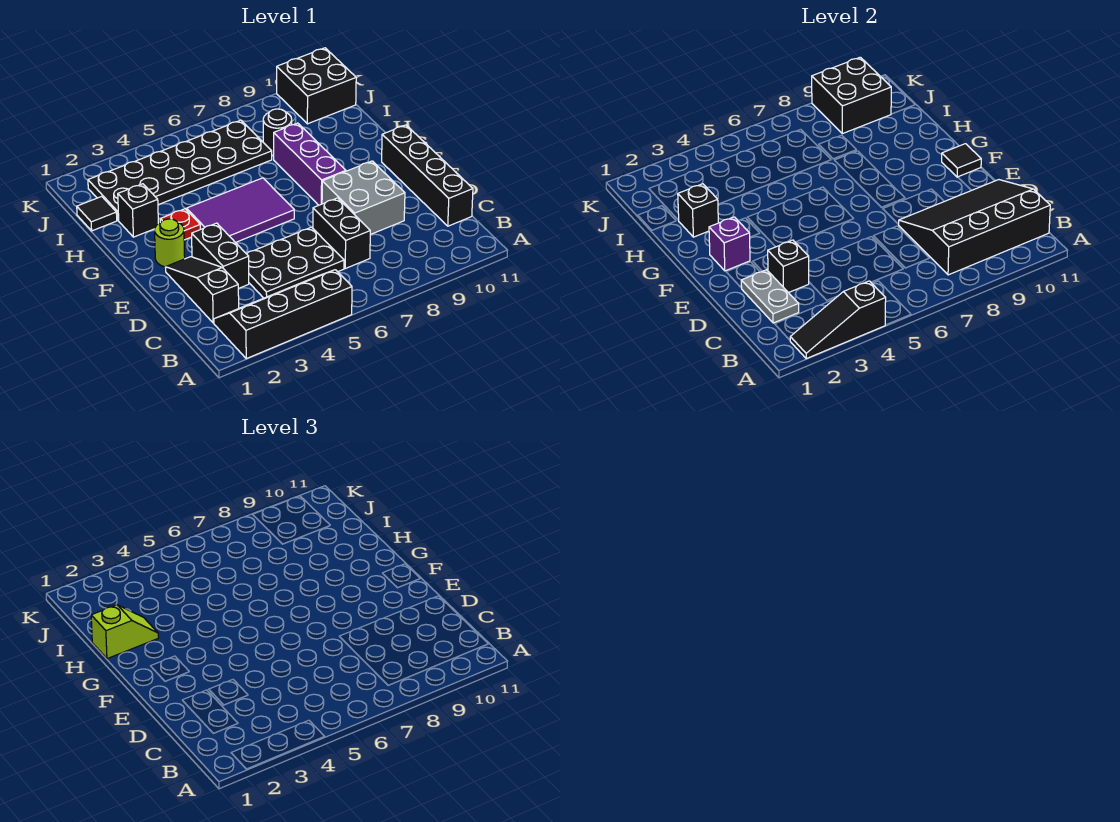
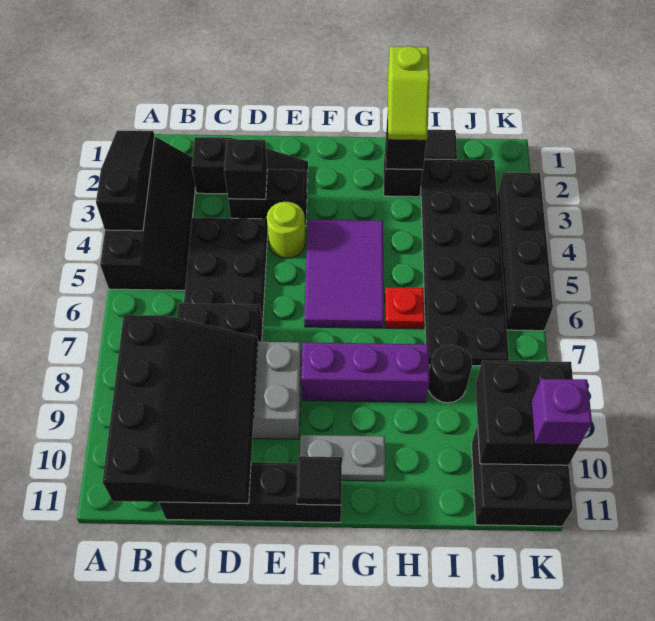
grey plate C2:D2 level 2 -> grey plate F10:G10 level 1
lime round brick F2 level 1 -> lime round brick E4 level 1
purple brick F2 level 2 -> purple brick K10 level 3
red plate G3 level 1 -> red plate H6 level 1
none -> black brick K3:K6 level 1

